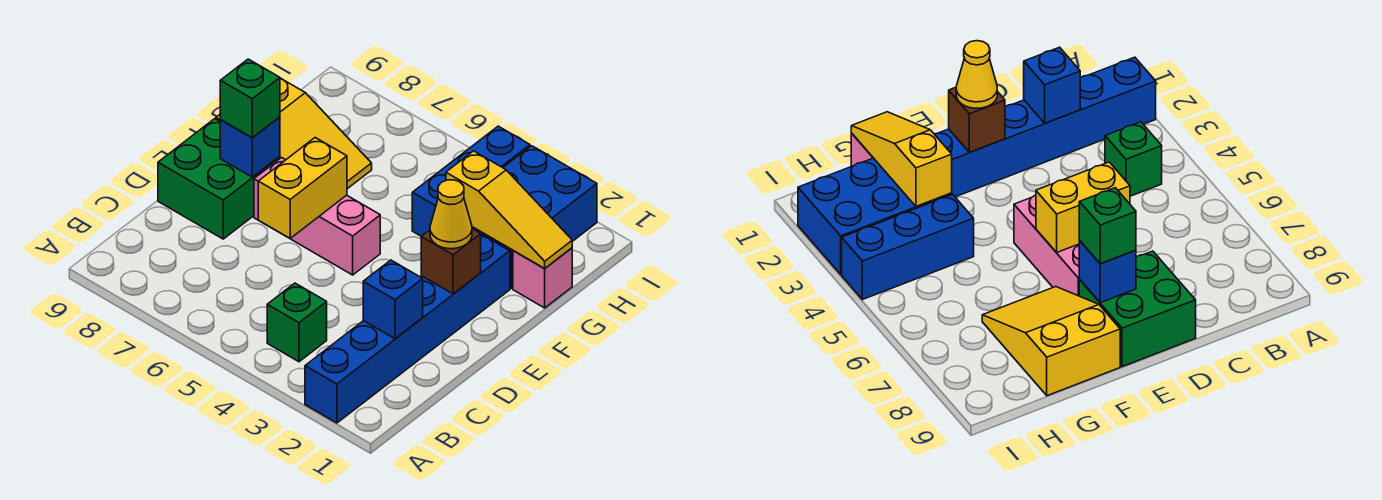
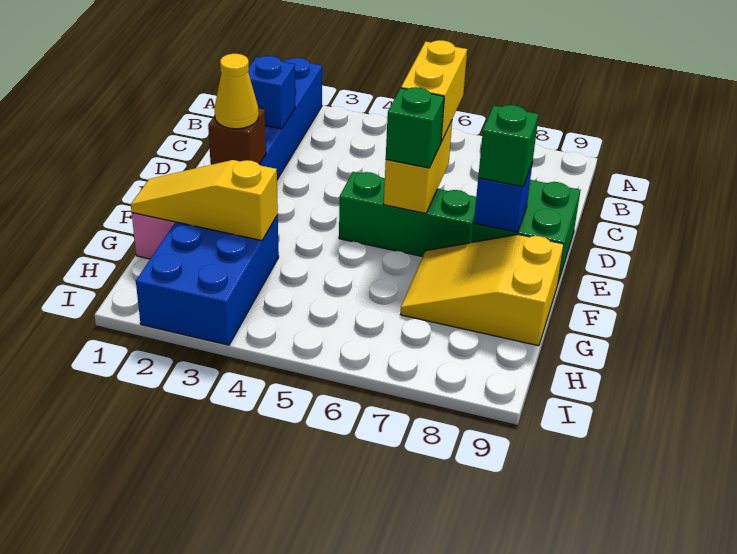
green brick B4 level 1 -> green brick E6 level 3
none -> yellow brick C6:D6 level 3
pink brick E5:E7 level 1 -> green brick E5:E7 level 1
blue brick G4:I4 level 1 -> none

